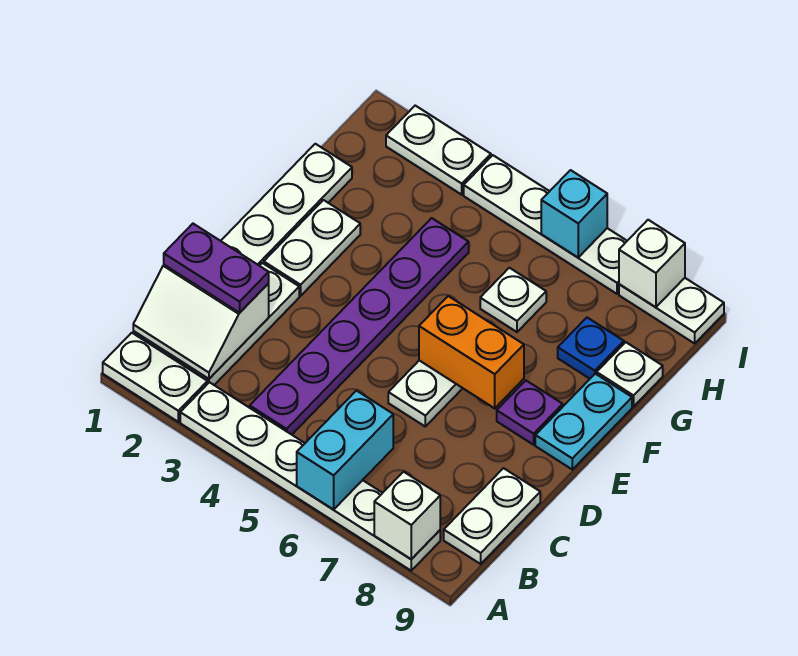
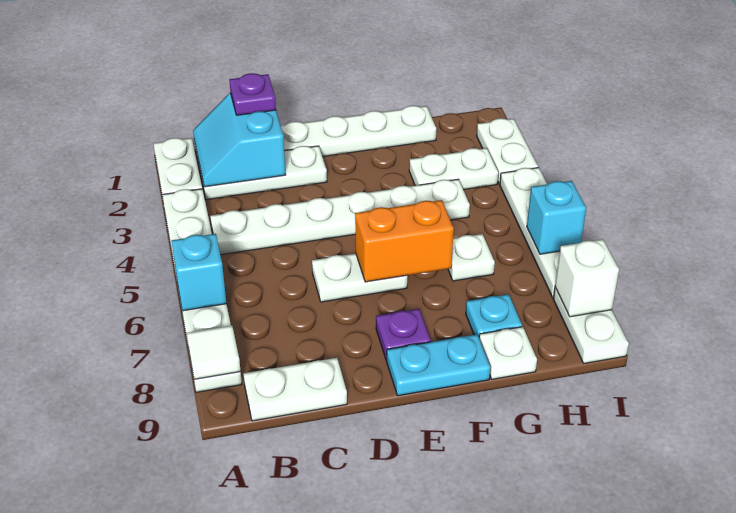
cyan brick A6:B6 level 2 -> cyan brick A6 level 2
white brick A8 level 2 -> white tile A8 level 2
white slope B1:C2 level 2 top C -> cyan slope B1:C2 level 2 top C
purple plate B4:G4 level 1 -> white plate B4:G4 level 1
purple plate C1:C2 level 3 -> purple plate C1 level 3
white plate E2:F2 level 1 -> white plate G3:H3 level 1
orange brick E6:E7 level 2 -> orange brick E6:F6 level 2
blue plate G8 level 1 -> cyan plate G8 level 1

